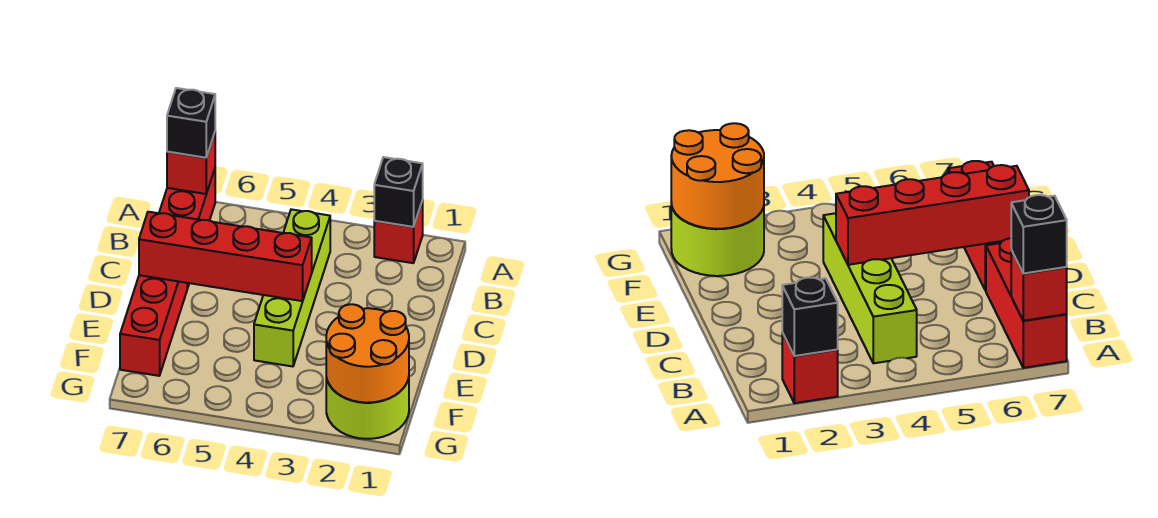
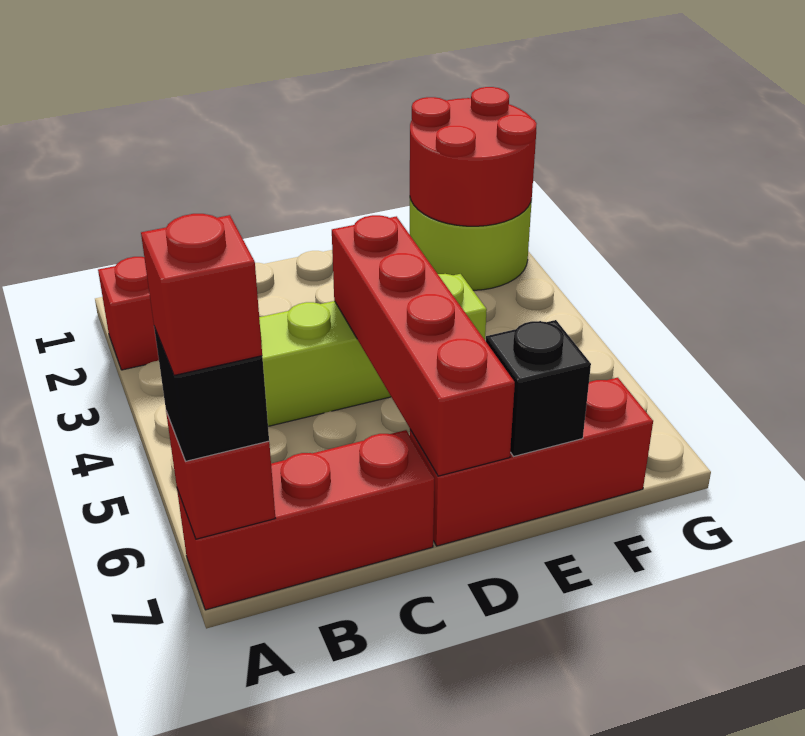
black brick A2 level 2 -> black brick E7 level 2
none -> red brick A7 level 4
orange round brick F1:G2 level 2 -> red round brick F1:G2 level 2

